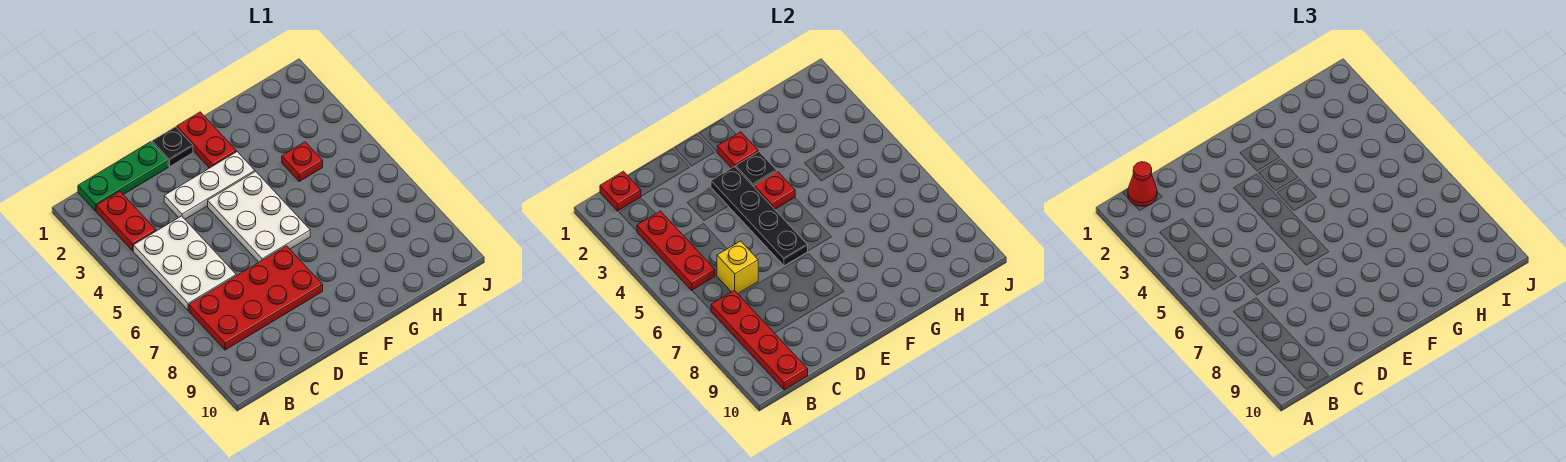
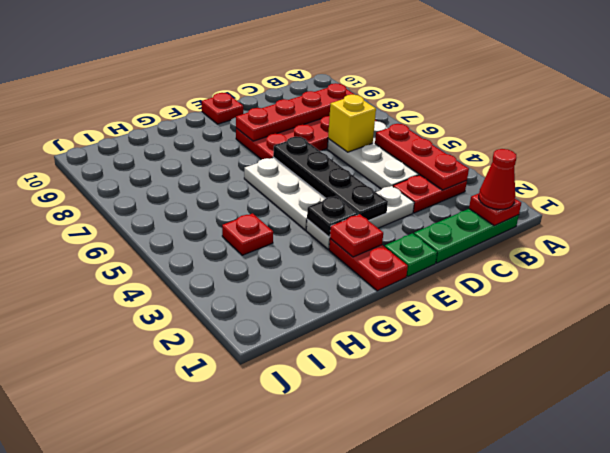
red plate B2:B3 level 1 -> red plate B3:C3 level 1
red plate B7:B10 level 2 -> red plate B8:E8 level 2
black plate E1 level 1 -> green plate E1 level 1
red plate F4 level 2 -> red plate E10 level 1

